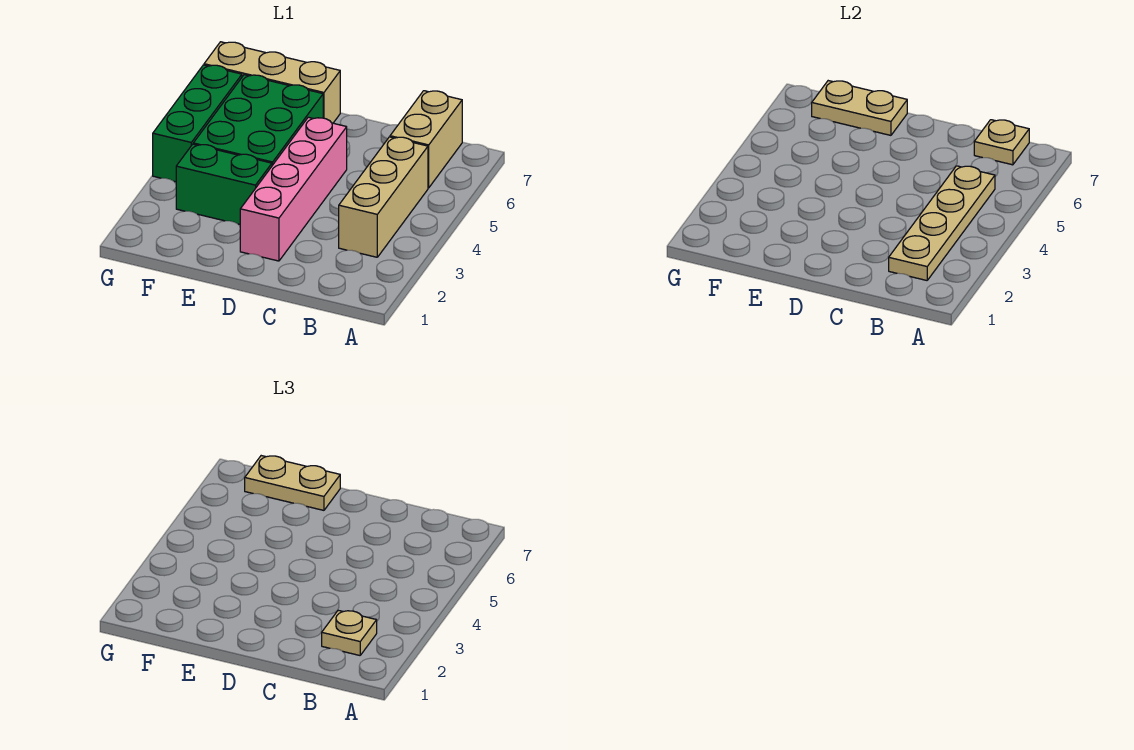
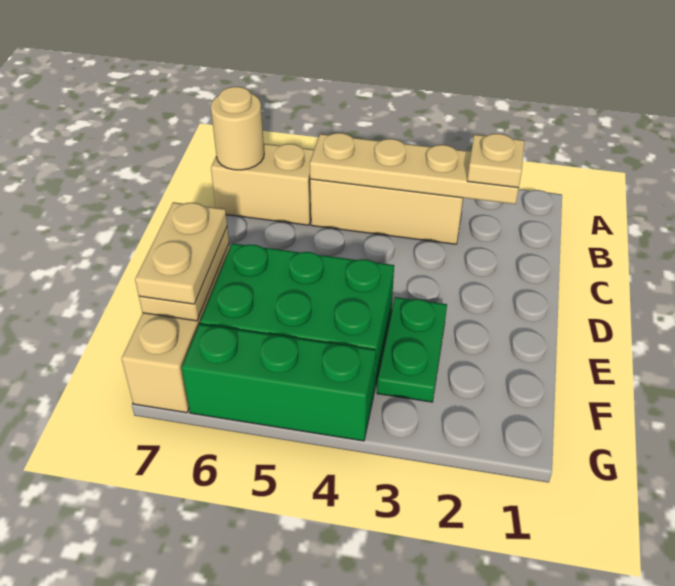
tan plate B7 level 2 -> tan round brick B7 level 2
pink brick D2:D5 level 1 -> none
green brick E3:F3 level 1 -> green plate E3:F3 level 1

